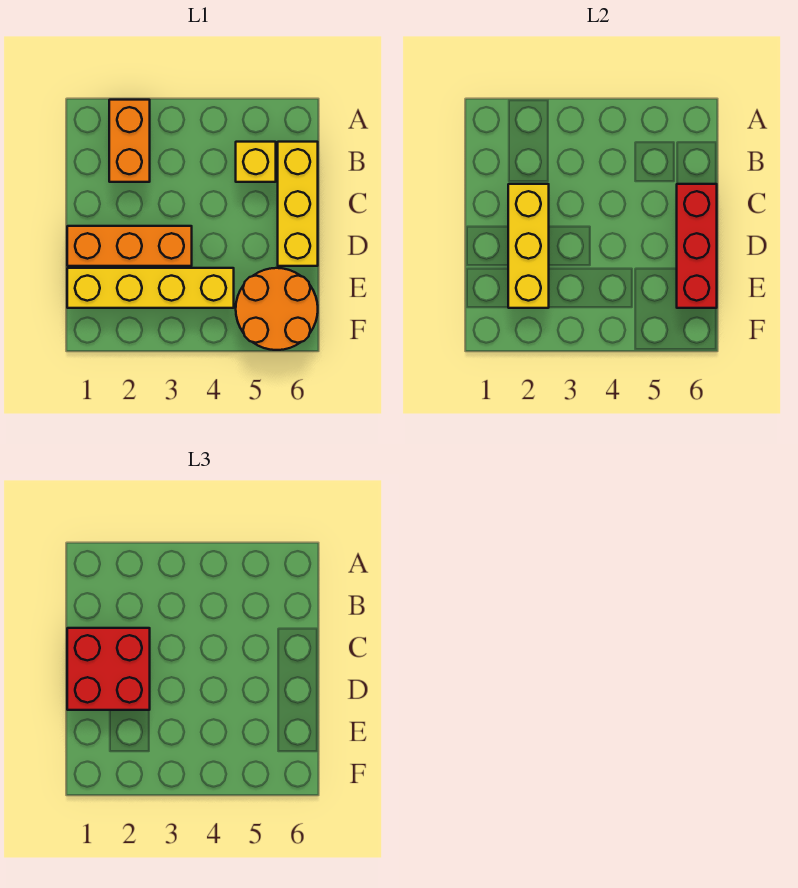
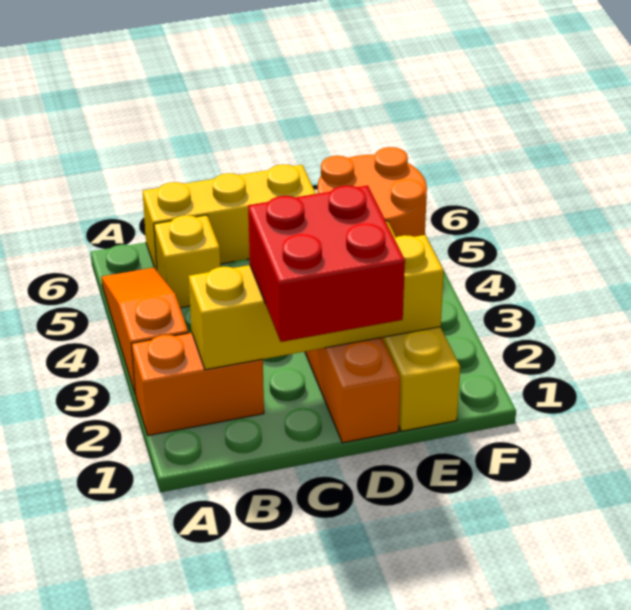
none -> orange slope A3:A5 level 1 top 3
yellow brick C2:E2 level 2 -> yellow brick B2:E2 level 2
red brick C6:E6 level 2 -> none

